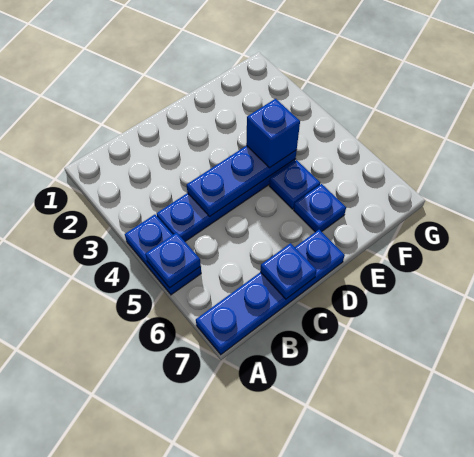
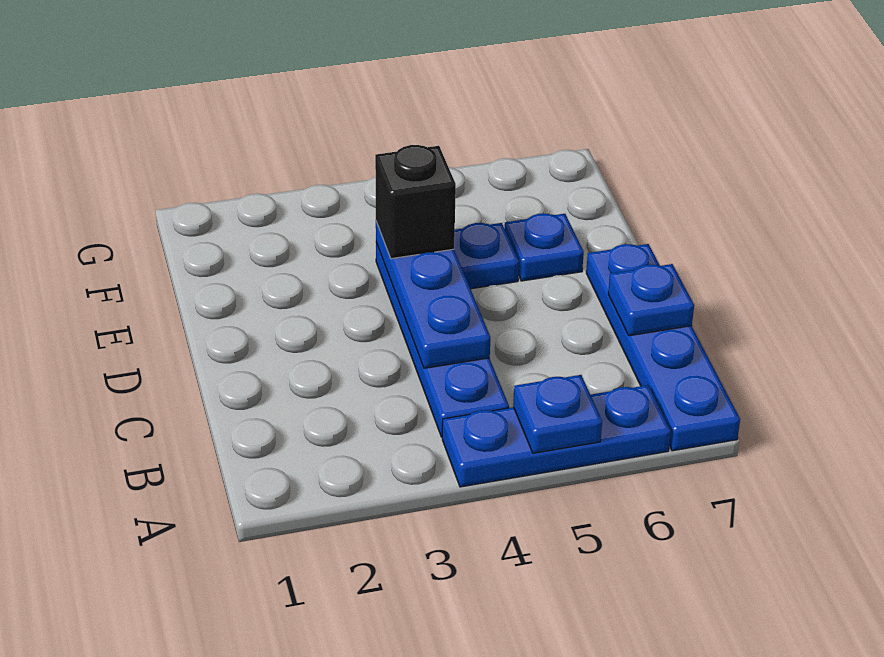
blue plate A4:A5 level 1 -> blue plate A4:A6 level 1
blue brick E4 level 3 -> black brick E4 level 3

